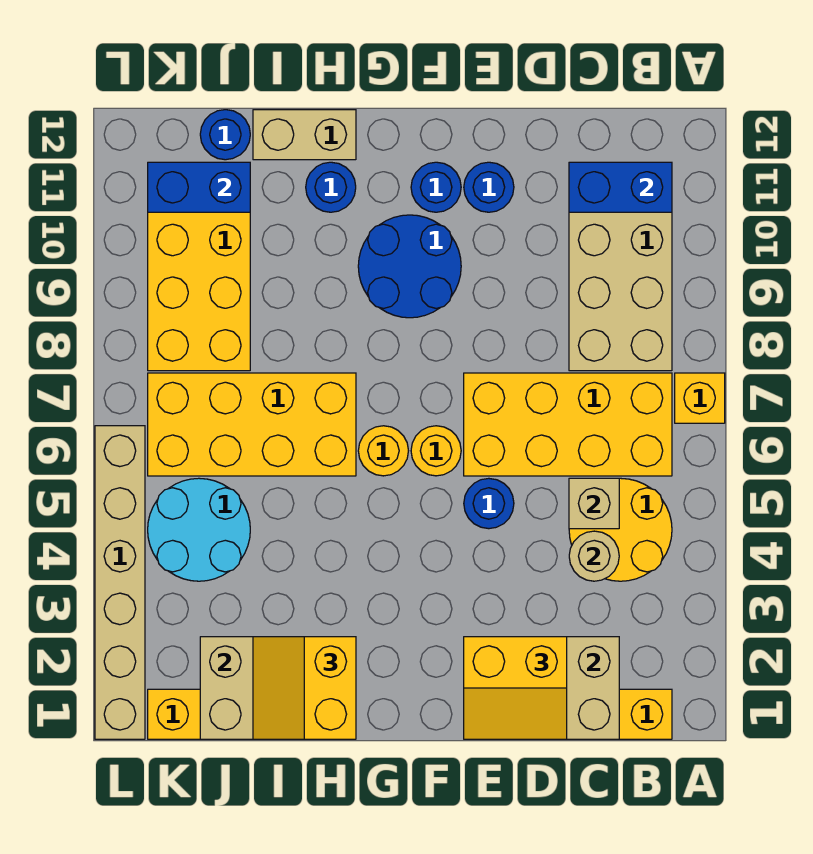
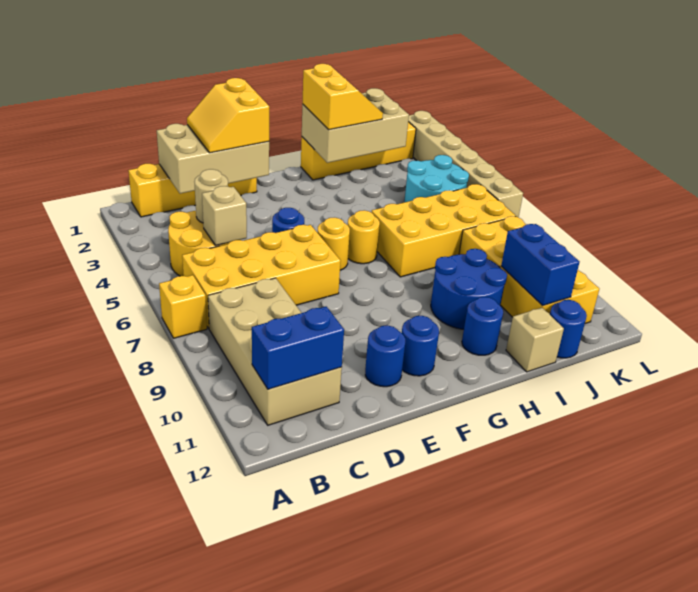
yellow slope D1:E2 level 3 top 2 -> yellow slope D1:E2 level 3 top E
blue round brick F9:G10 level 1 -> blue round brick H9:I10 level 1
tan brick H12:I12 level 1 -> tan brick I12 level 1
blue brick J11:K11 level 2 -> blue brick J10:J11 level 2

